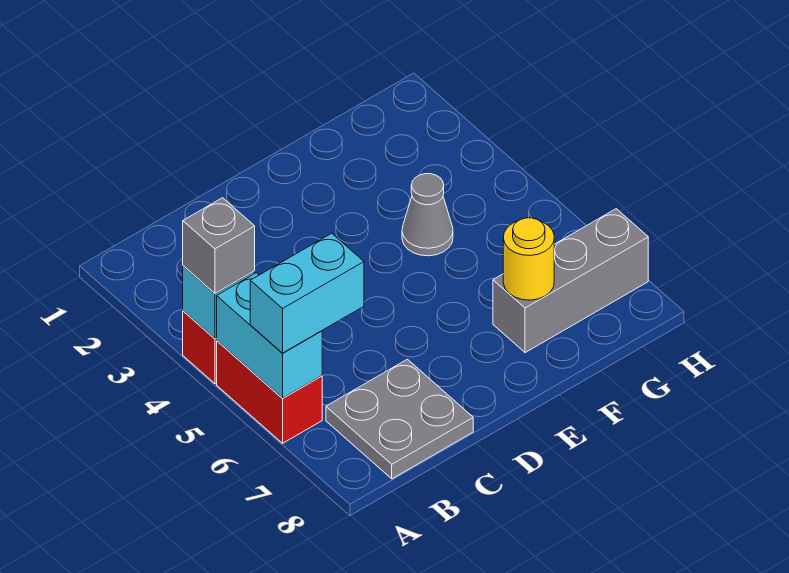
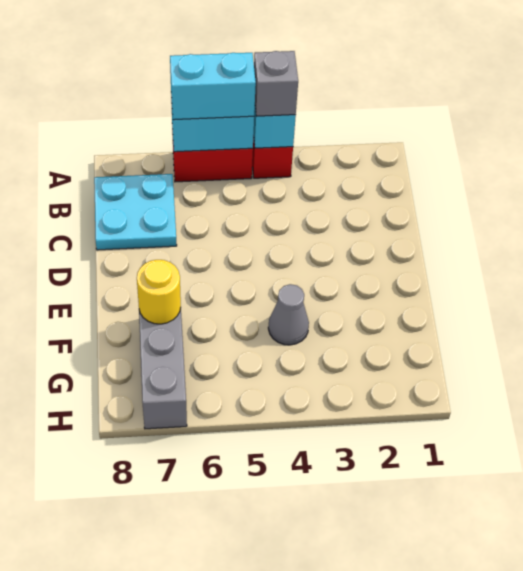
cyan brick A6:B6 level 3 -> cyan brick A5:A6 level 3
grey plate B7:C8 level 1 -> cyan plate B7:C8 level 1

